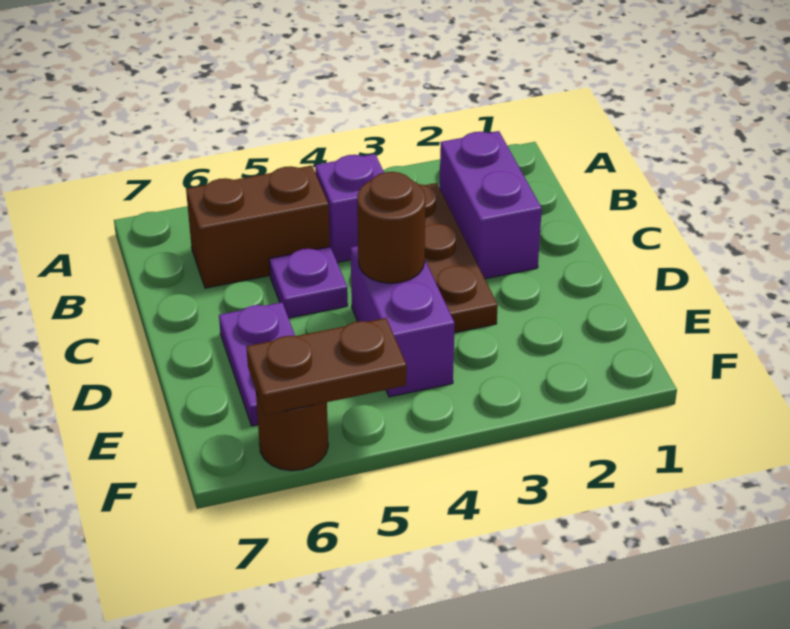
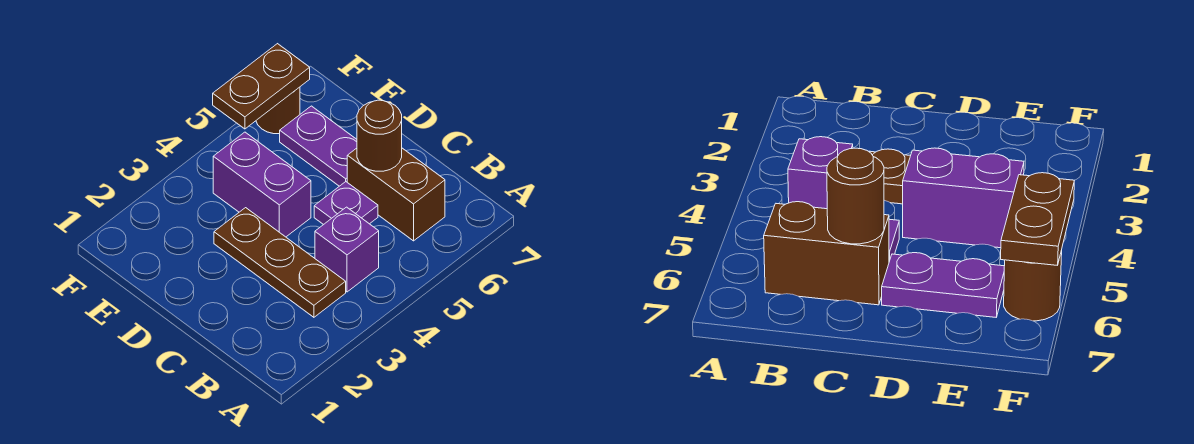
purple brick B2:C2 level 1 -> none
brown brick B5:B6 level 1 -> brown brick B6:C6 level 1
brown round brick D4 level 2 -> brown round brick C6 level 2

